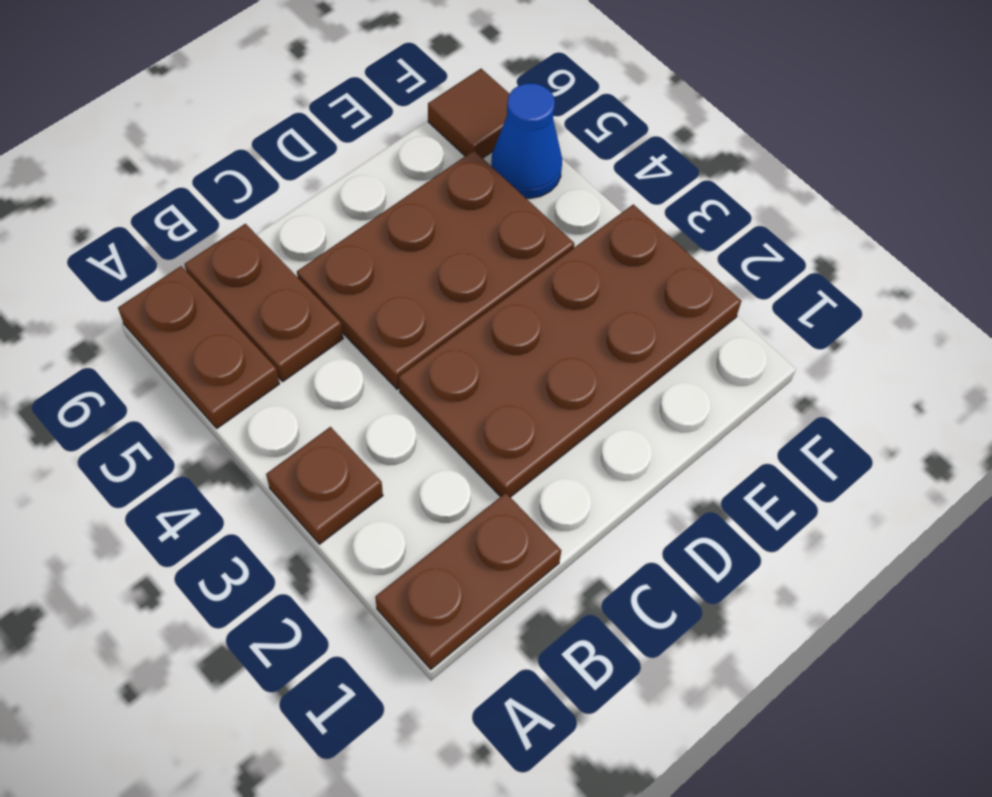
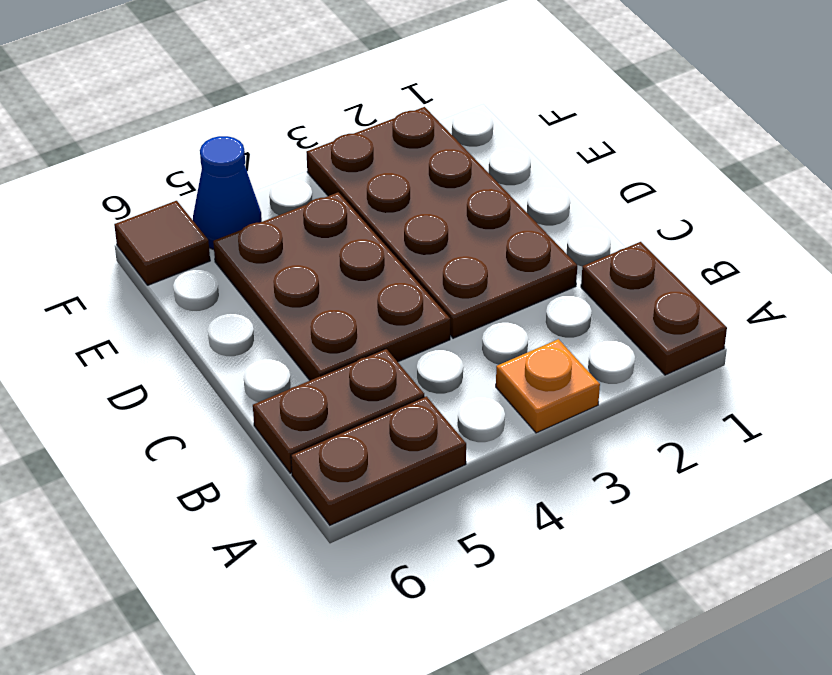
brown plate A3 level 1 -> orange plate A3 level 1

